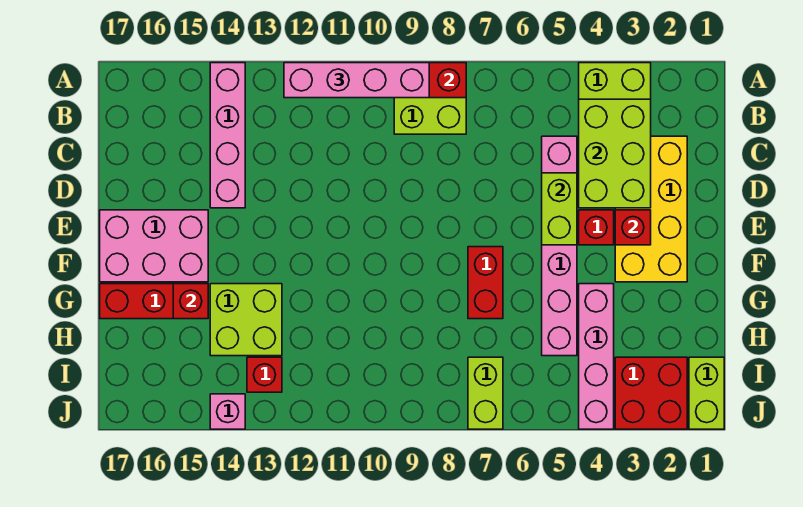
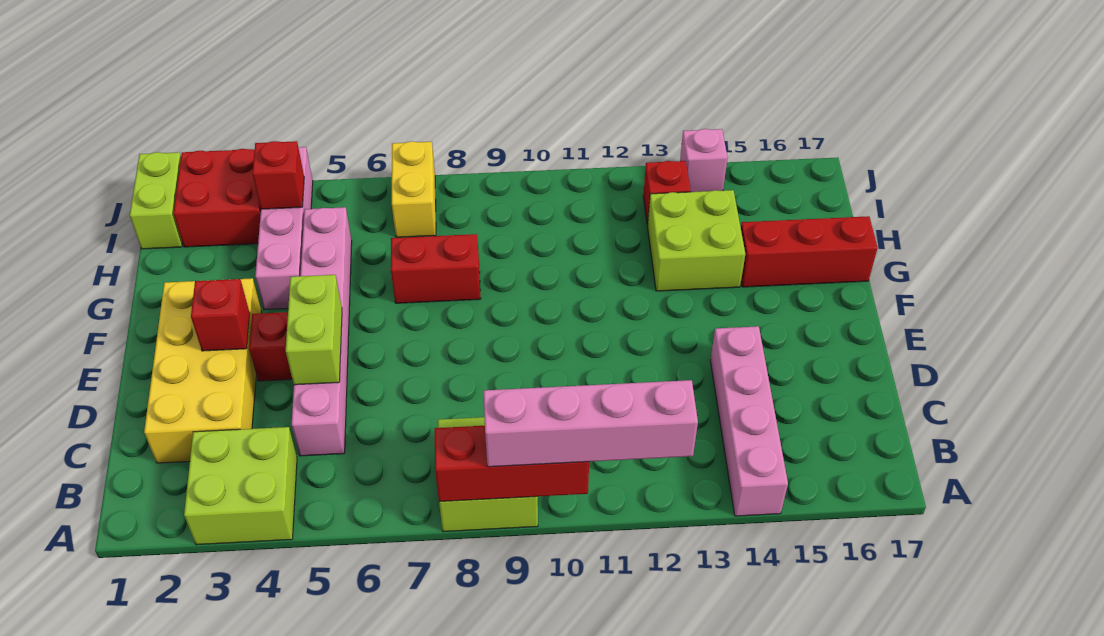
lime brick B3:D4 level 2 -> none
pink brick E15:F17 level 1 -> none
red brick F7:G7 level 1 -> red brick G7:G8 level 1
red brick G15 level 2 -> red brick I4 level 2
lime brick I7:J7 level 1 -> yellow brick I7:J7 level 1

